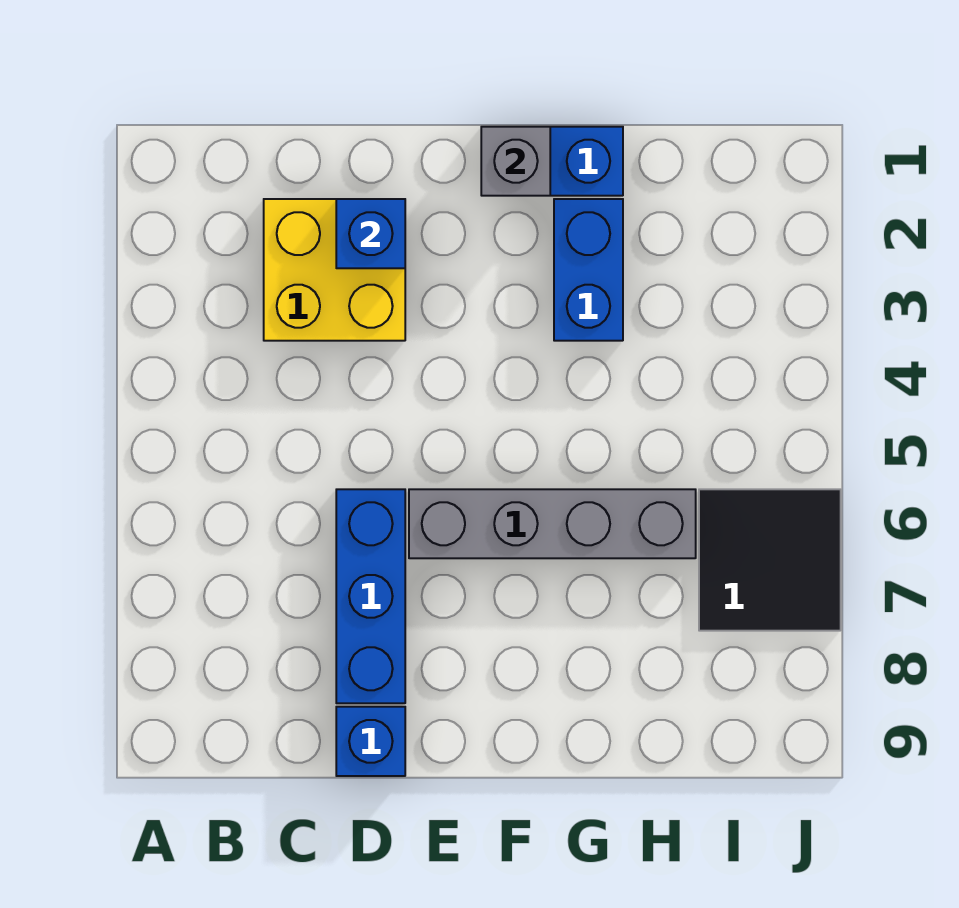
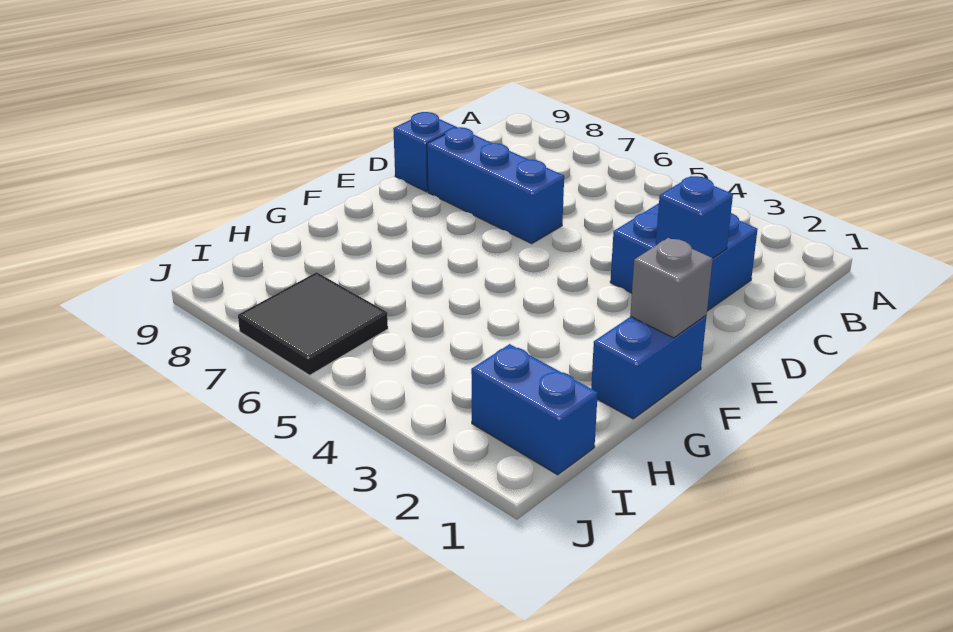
yellow brick C2:D3 level 1 -> blue brick C2:D3 level 1
grey brick E6:H6 level 1 -> none
blue brick G2:G3 level 1 -> blue brick I1:I2 level 1

